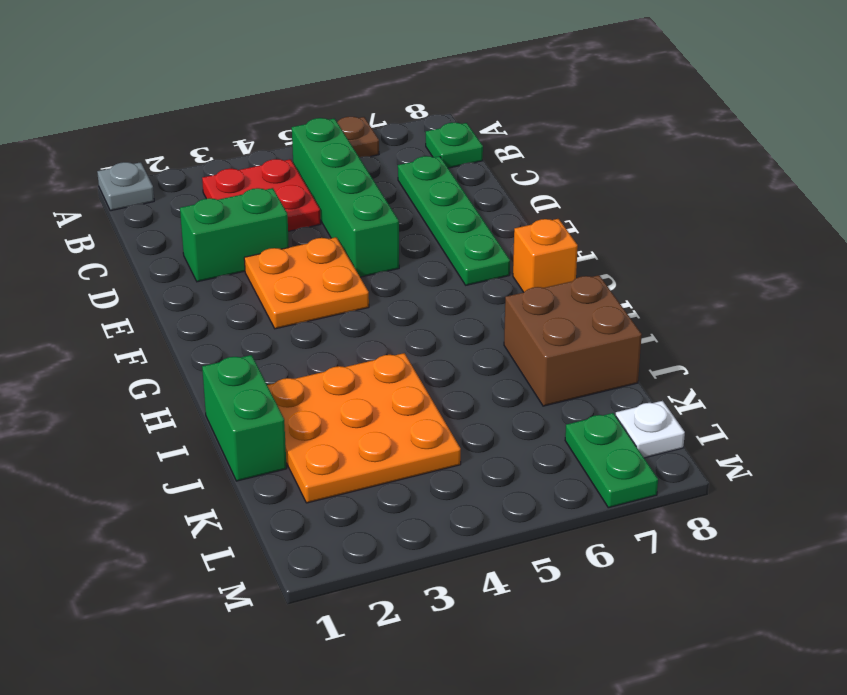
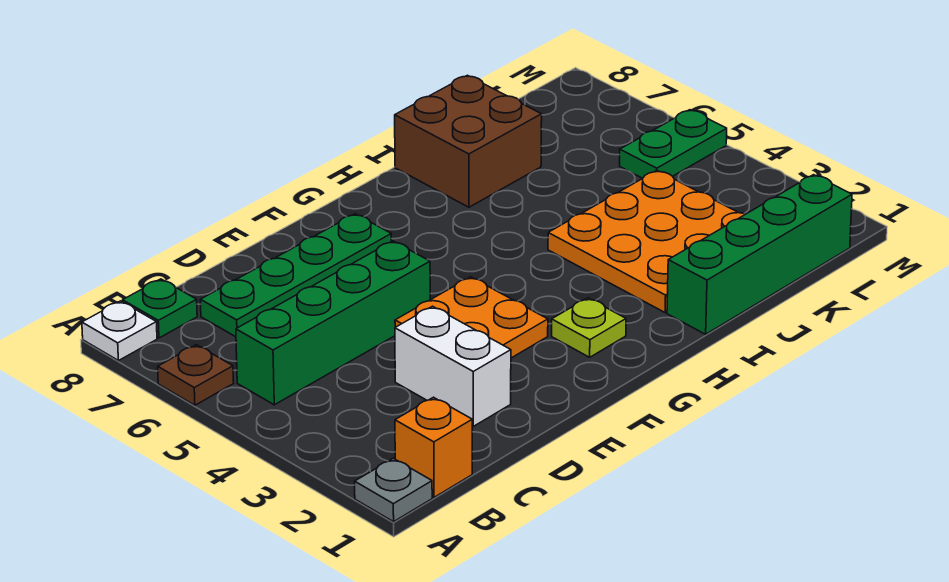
red plate B3:C4 level 1 -> none
green brick D2:D3 level 1 -> white brick D2:D3 level 1
none -> lime plate G2 level 1
orange brick G8 level 1 -> orange brick B1 level 1
green brick I1:J1 level 1 -> green brick I1:L1 level 1
green plate L7:M7 level 1 -> green plate L5:M5 level 1
white plate L8 level 1 -> white plate A8 level 1

